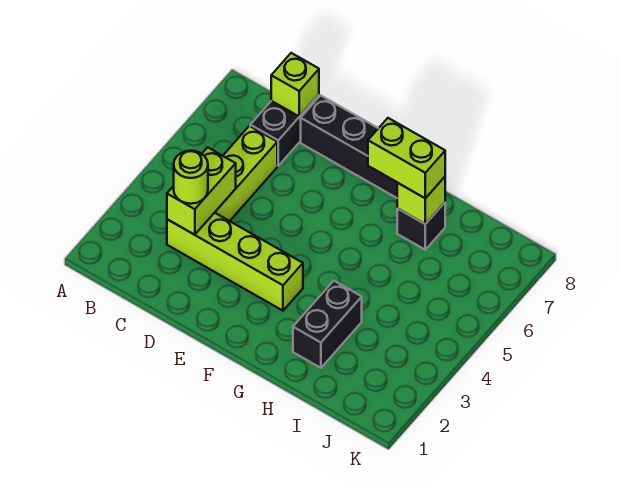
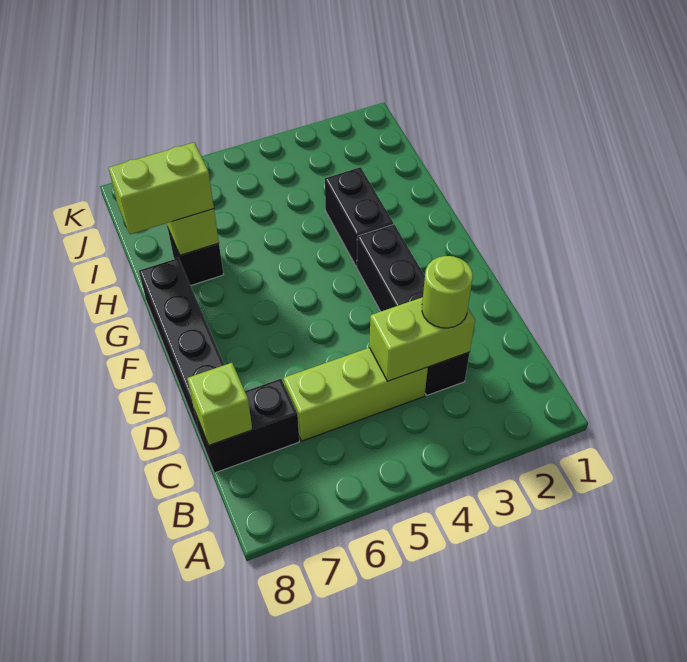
lime brick C3:F3 level 1 -> black brick C3:F3 level 1
lime brick G7:H7 level 3 -> lime brick H7:H8 level 3
black brick H2:H3 level 1 -> black brick G3:H3 level 1

